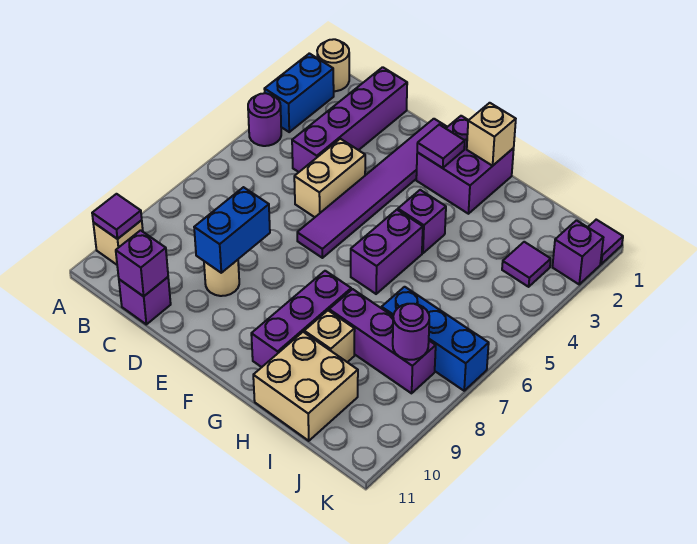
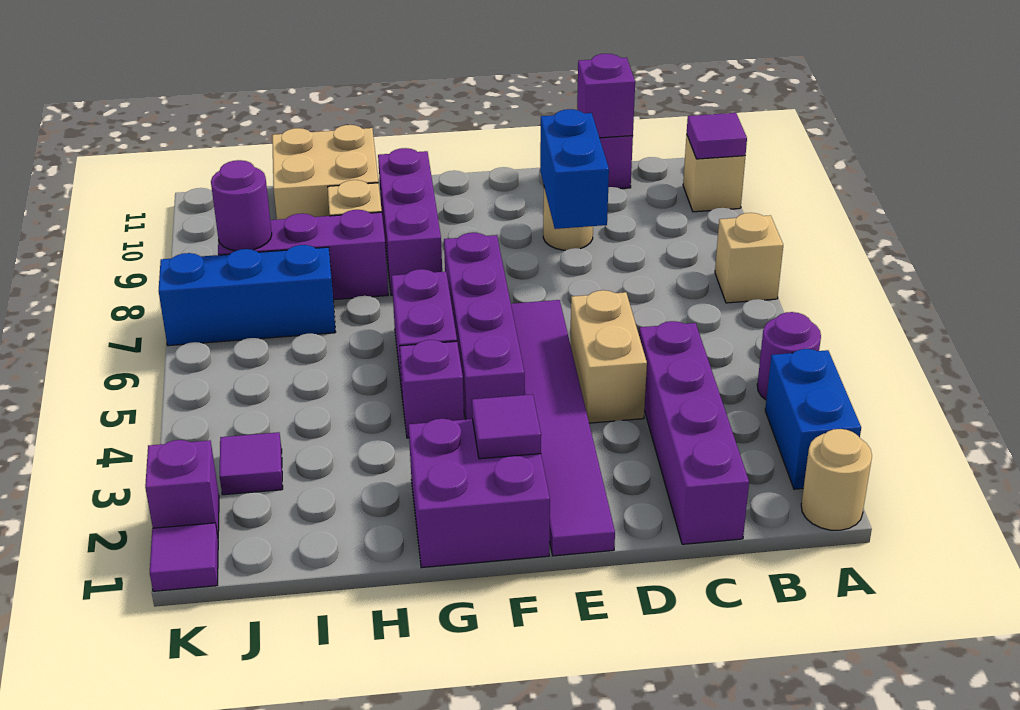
none -> purple brick F4:F7 level 1
tan brick G1 level 2 -> tan brick A7 level 1

